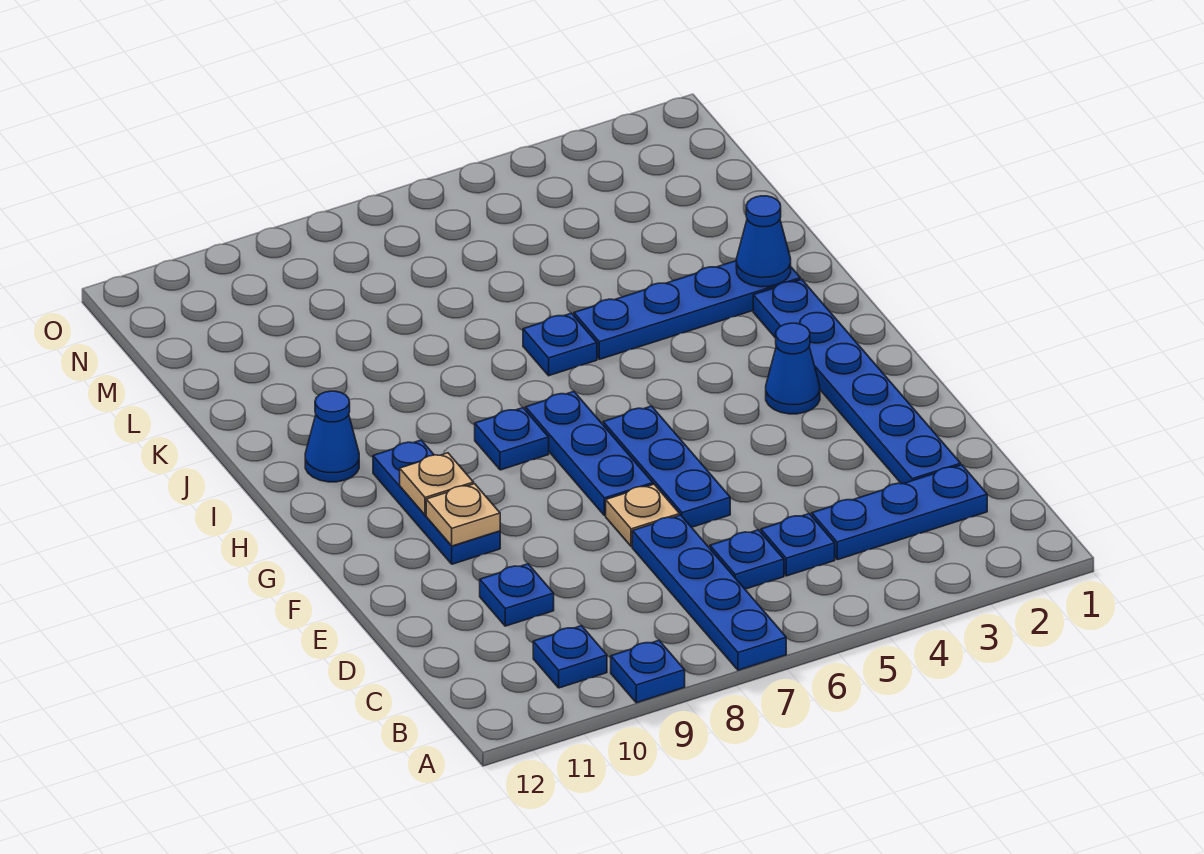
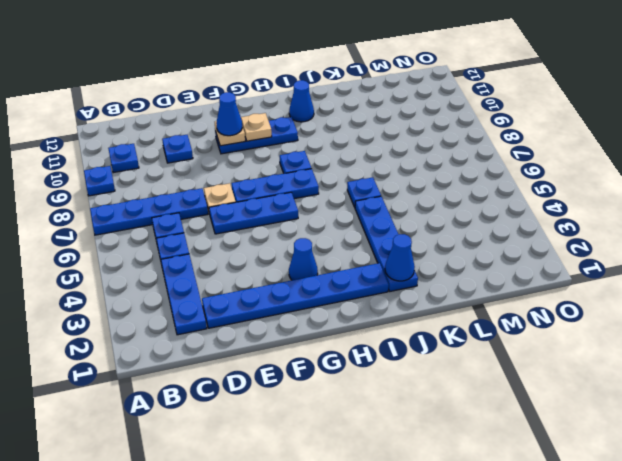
none -> blue cone F10 level 3

